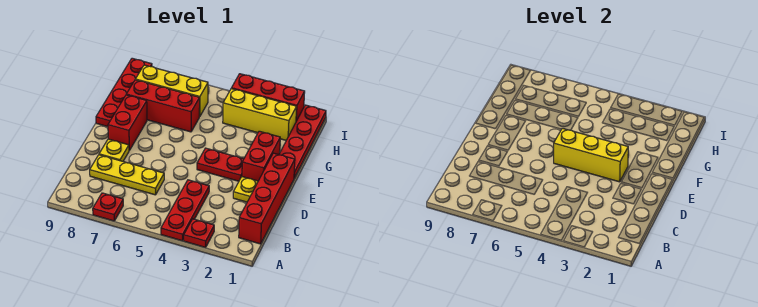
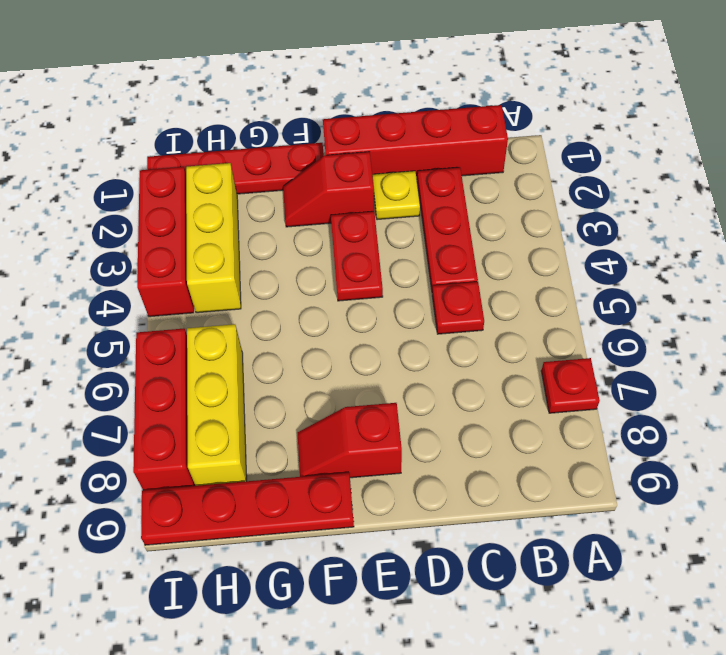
red plate A3 level 1 -> red plate C5 level 1
red plate A4:C4 level 1 -> red plate C2:C4 level 1
yellow plate C6:C8 level 1 -> none
yellow plate D8 level 1 -> none
red brick E2:F2 level 1 -> red slope E2:F2 level 1 top E
yellow brick E3:E5 level 2 -> none
red brick E8:F8 level 1 -> red slope E8:F8 level 1 top E
red brick G6:G8 level 1 -> red brick I6:I8 level 1

